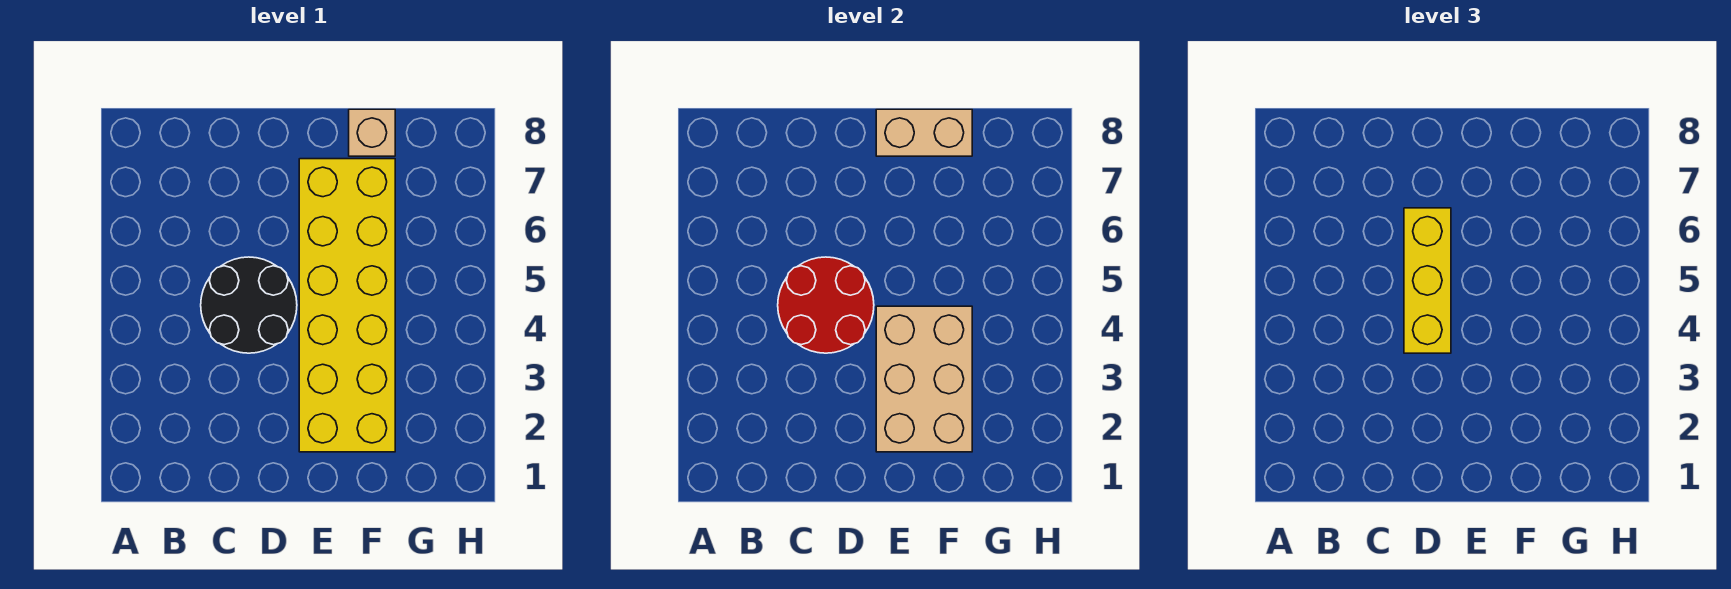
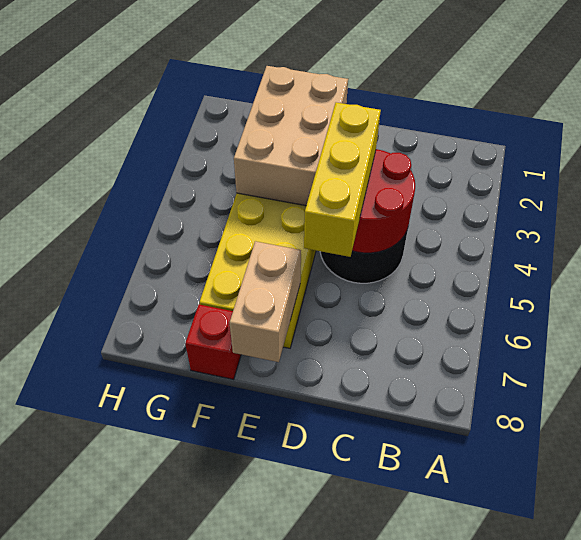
tan brick E8:F8 level 2 -> tan brick E7:E8 level 2
tan brick F8 level 1 -> red brick F8 level 1

